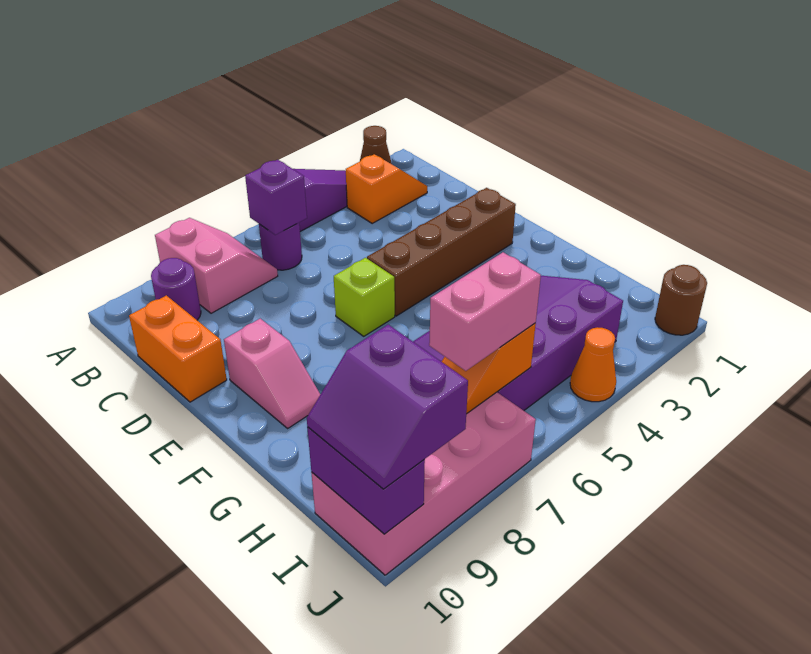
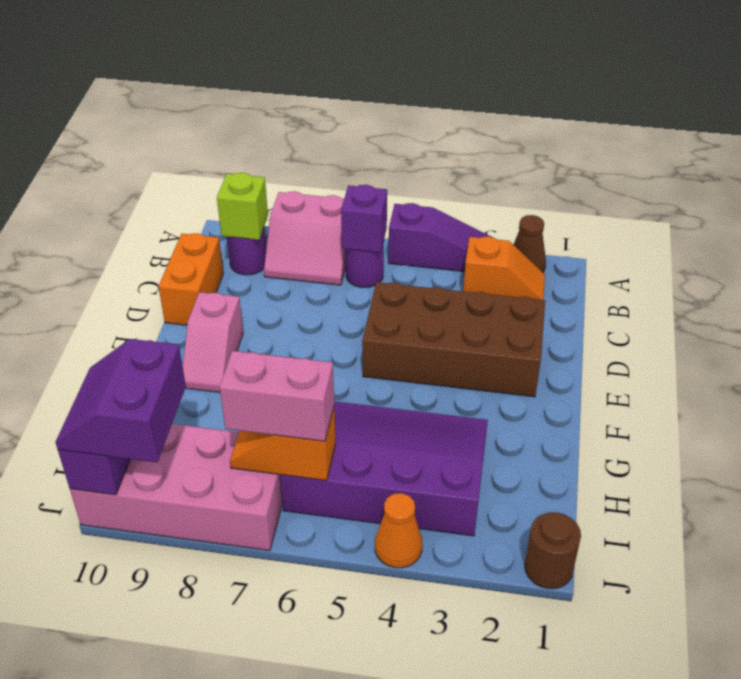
pink slope A7:B8 level 1 top 8 -> pink slope A7:B8 level 1 top A
brown brick E2:E5 level 1 -> brown brick D2:E5 level 1
lime brick E6 level 1 -> lime brick B9 level 2

